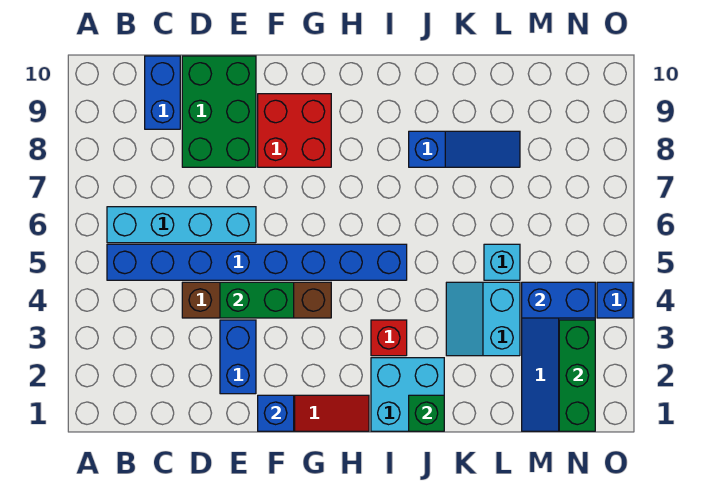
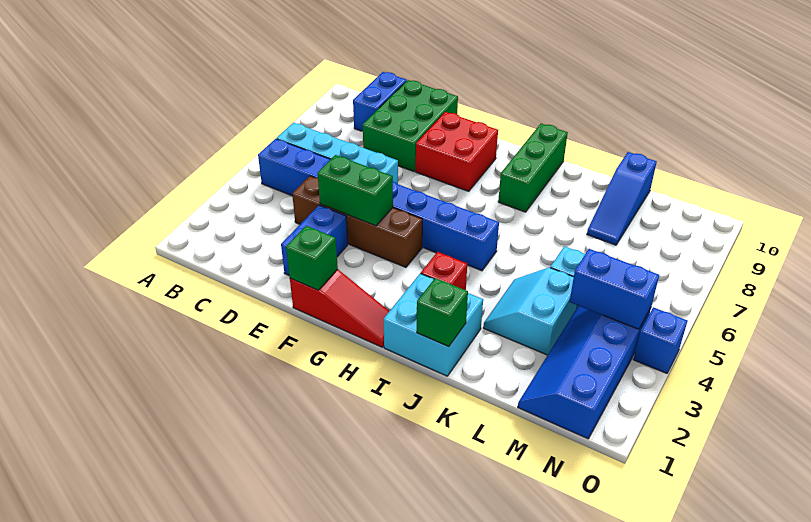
blue brick F1 level 2 -> green brick F1 level 2
blue slope J8:L8 level 1 top J -> blue slope L8:L10 level 1 top 10
green brick N1:N3 level 2 -> green brick I8:I10 level 1

